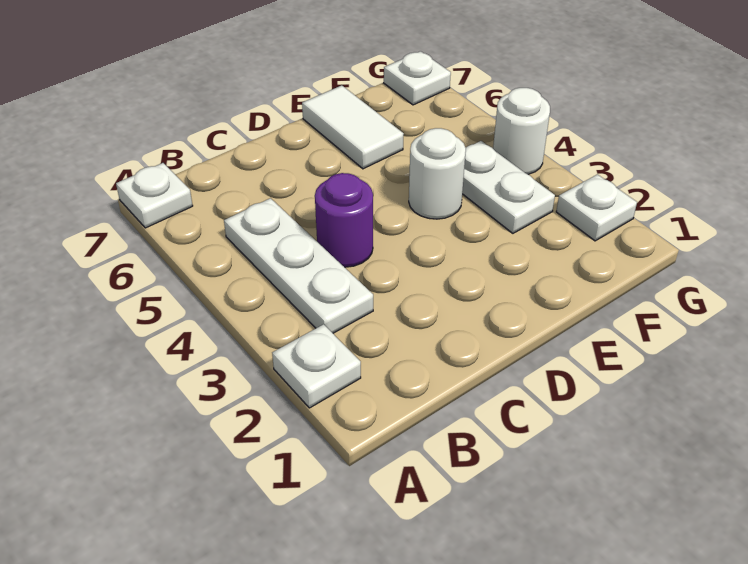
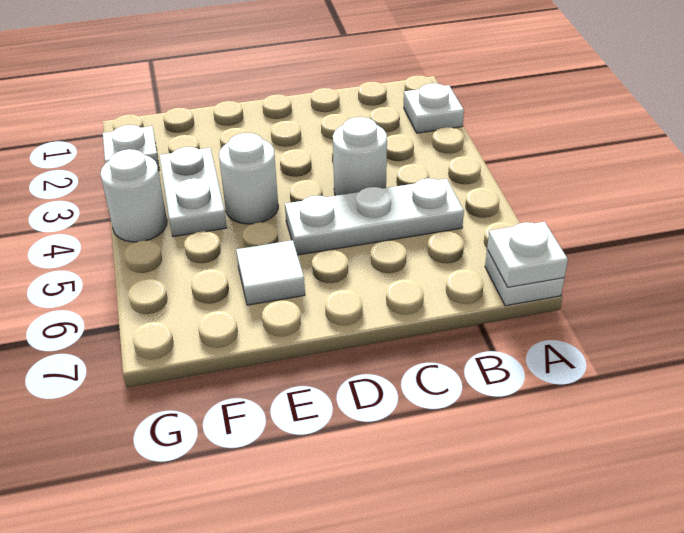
white plate B3:B5 level 1 -> white plate B5:D5 level 1
purple round brick C4 level 1 -> white round brick C4 level 1
white tile E6:E7 level 1 -> white tile E6 level 1
white plate G7 level 1 -> white plate A7 level 2

